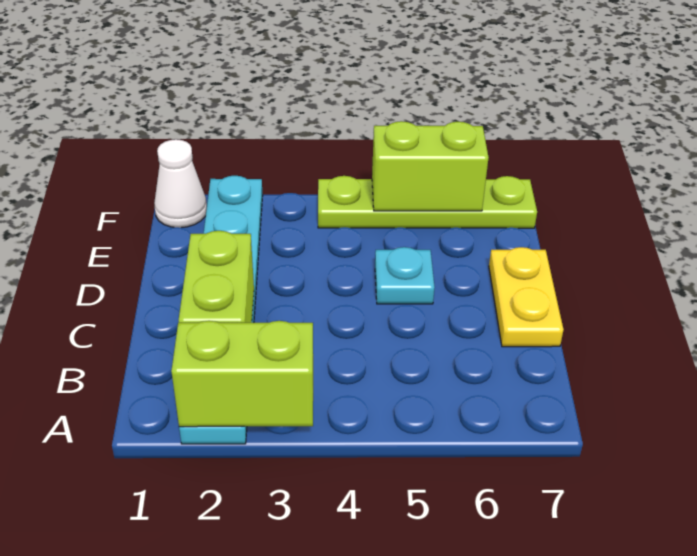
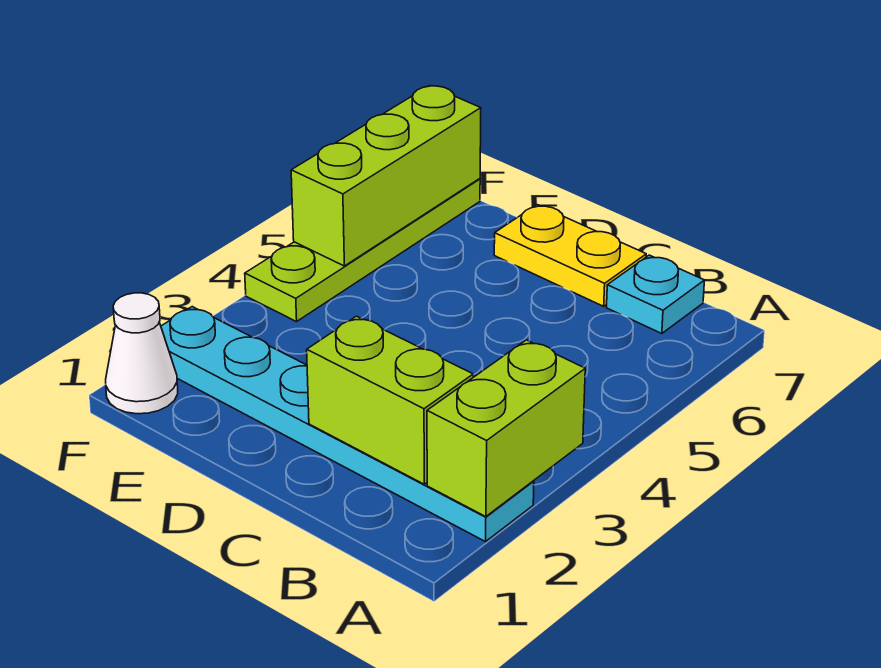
cyan plate D5 level 1 -> cyan plate B7 level 1
lime brick F5:F6 level 2 -> lime brick F5:F7 level 2

